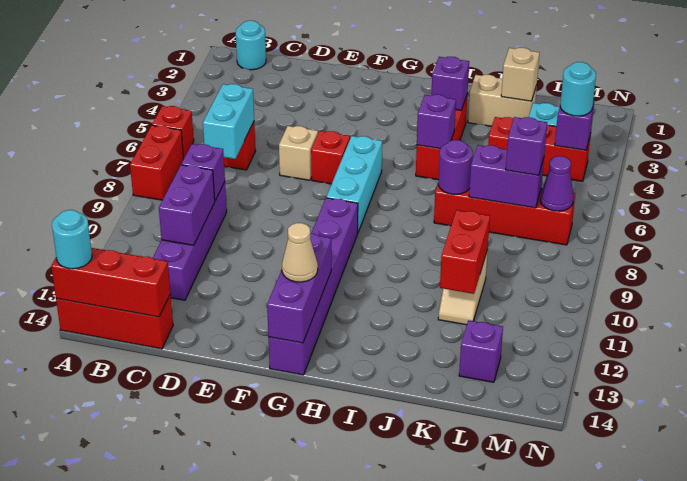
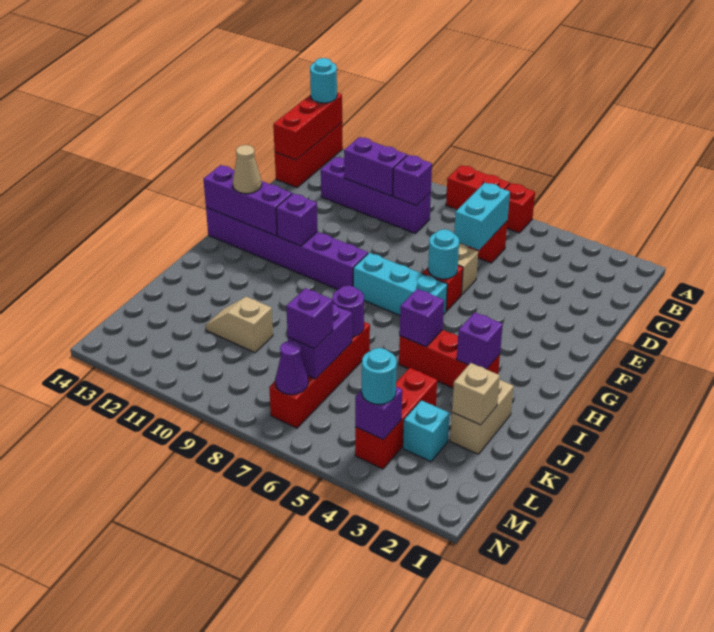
cyan round brick B1 level 1 -> cyan round brick F6 level 2
cyan brick C6:C7 level 2 -> cyan brick C6:D6 level 2
red brick K10:K11 level 2 -> none
purple brick L13 level 1 -> purple brick G11 level 2

